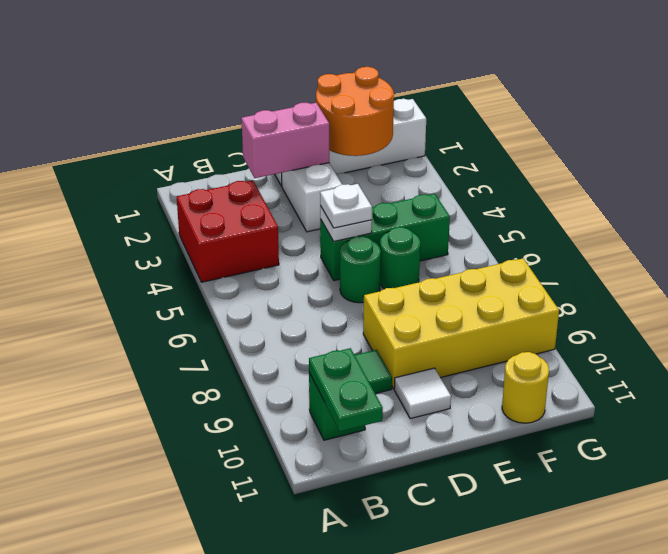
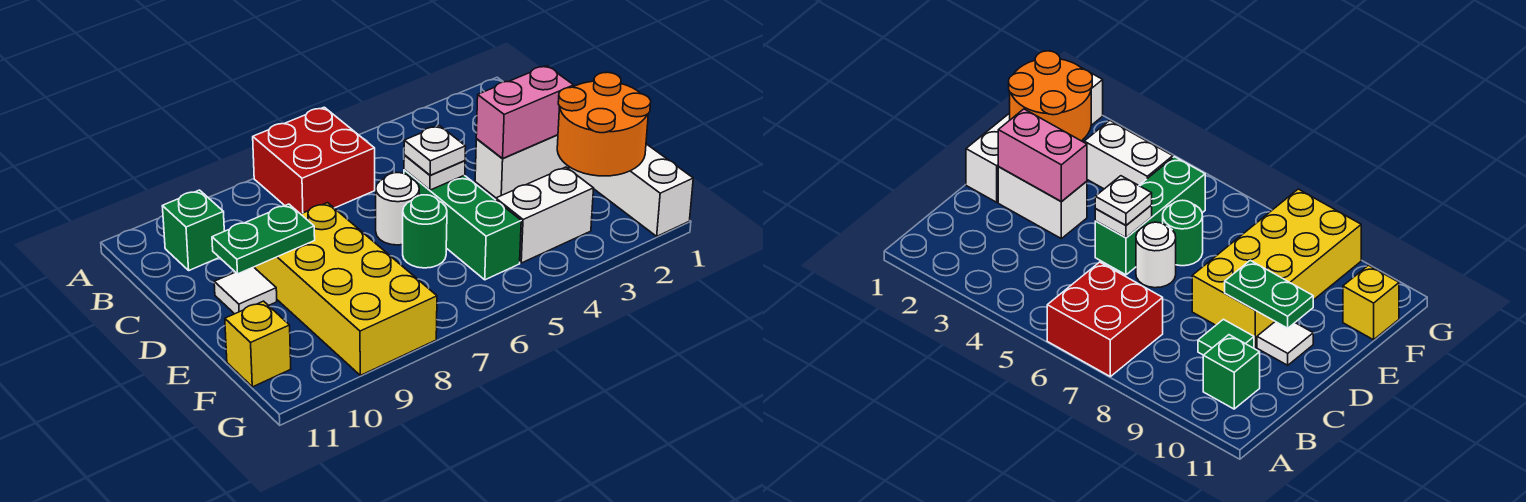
red brick A3:B4 level 1 -> red brick A6:B7 level 1
green plate B10:B11 level 2 -> green plate D9:D10 level 2
pink brick C2:D2 level 2 -> pink brick D2:D3 level 2
green round brick D6 level 1 -> white round brick D6 level 1
none -> white brick F3:F4 level 1
yellow round brick F11 level 1 -> yellow brick F11 level 1

